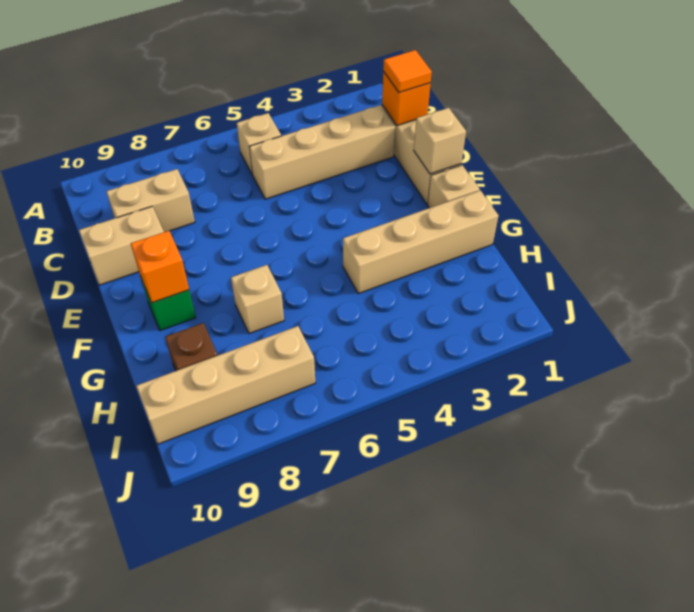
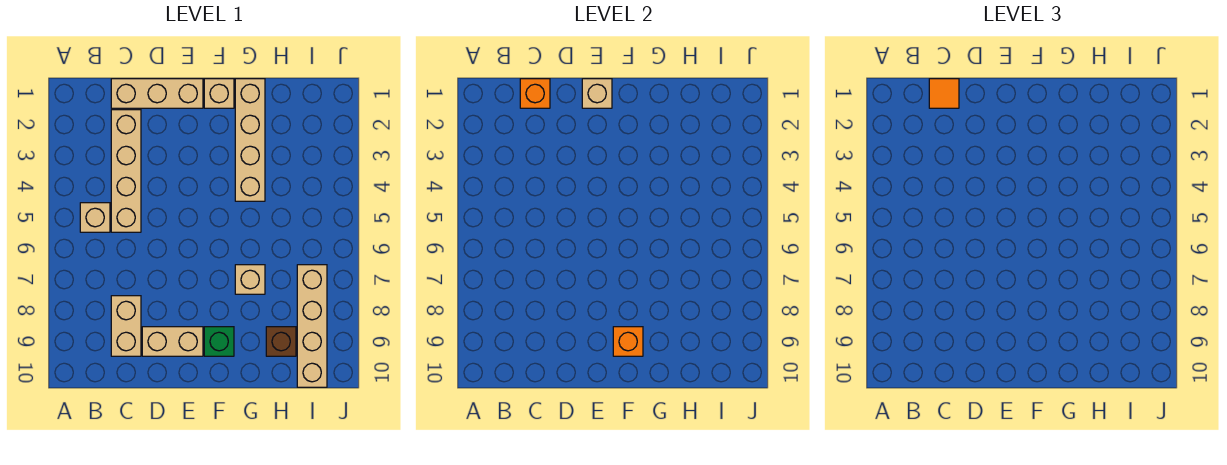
tan brick D9:D10 level 1 -> tan brick D9:E9 level 1

